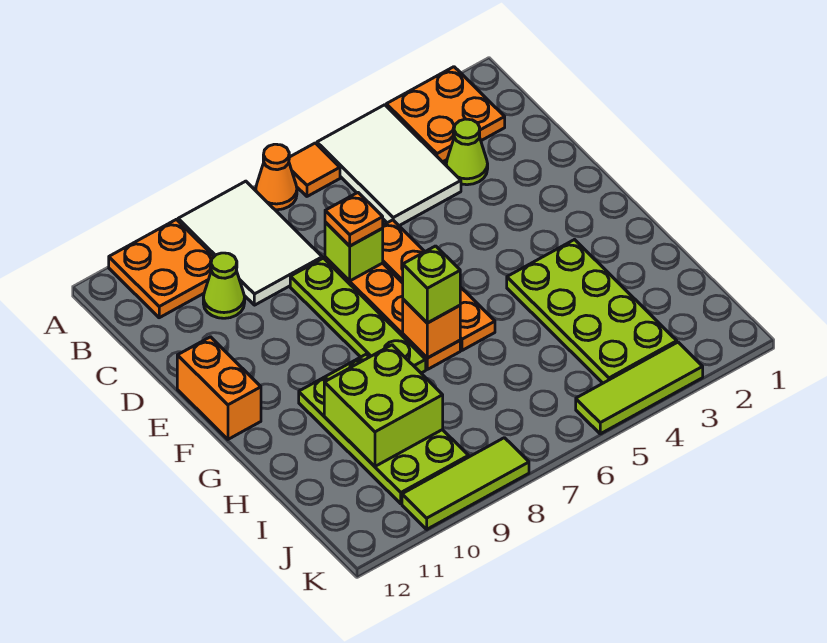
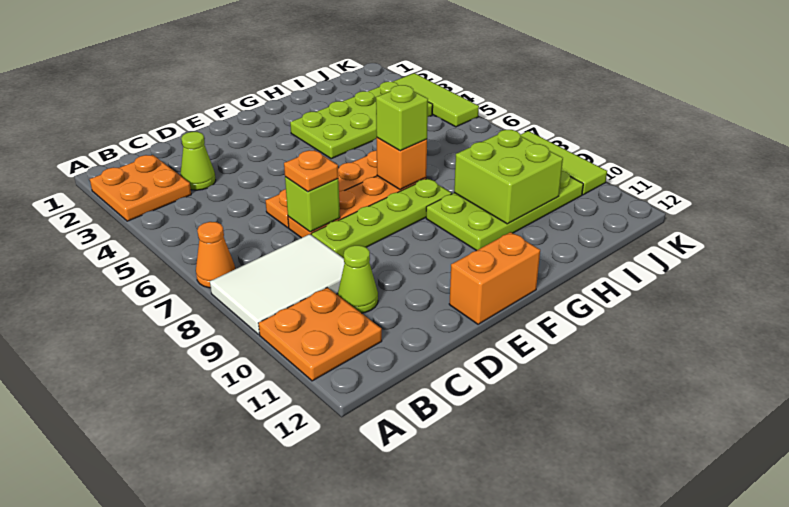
white tile A4:C5 level 1 -> none
orange tile A6 level 1 -> none

